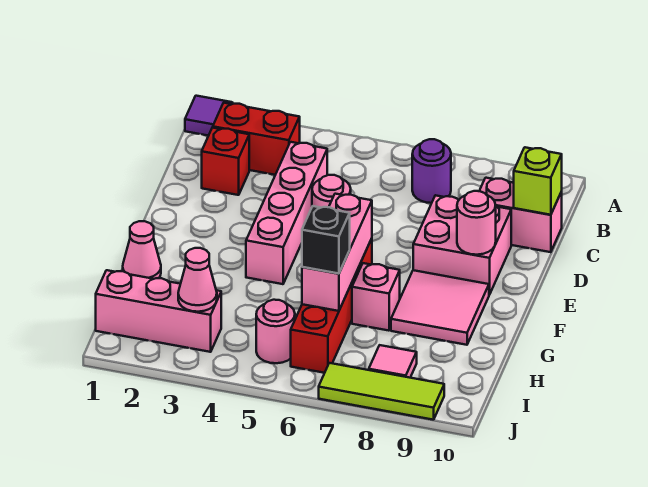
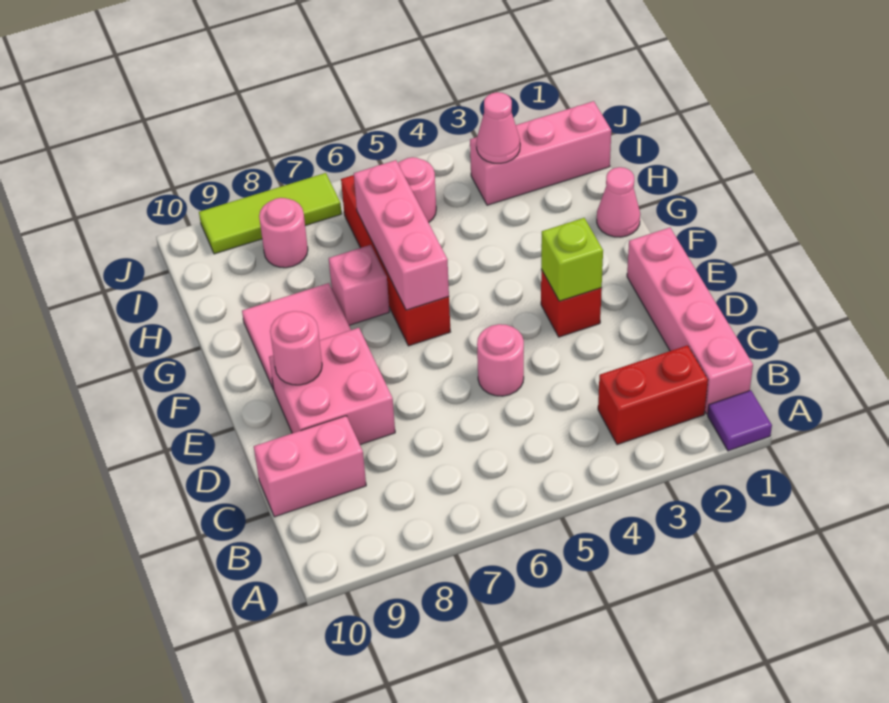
purple round brick B7 level 1 -> none
red brick C2 level 1 -> red brick E3 level 1
pink brick C4:F4 level 1 -> pink brick B1:E1 level 1
lime brick C10 level 2 -> lime brick E3 level 2
black brick H6 level 3 -> none
pink tile I8 level 1 -> pink round brick I8 level 1

